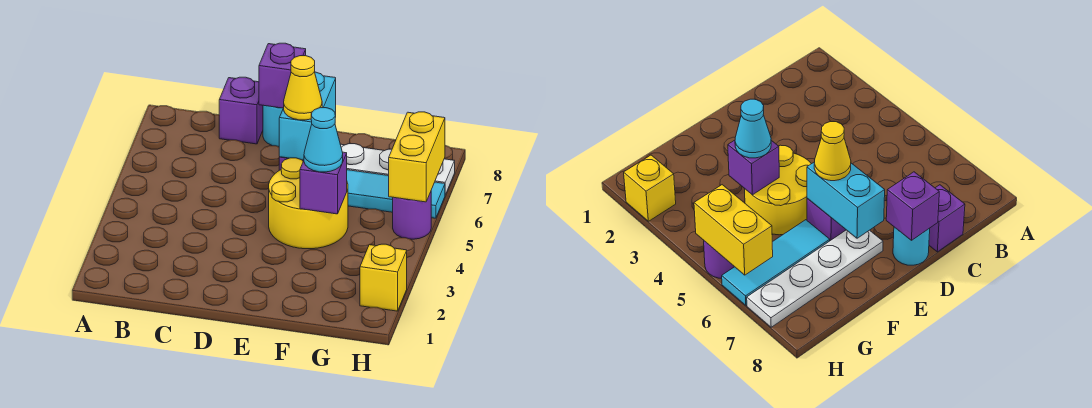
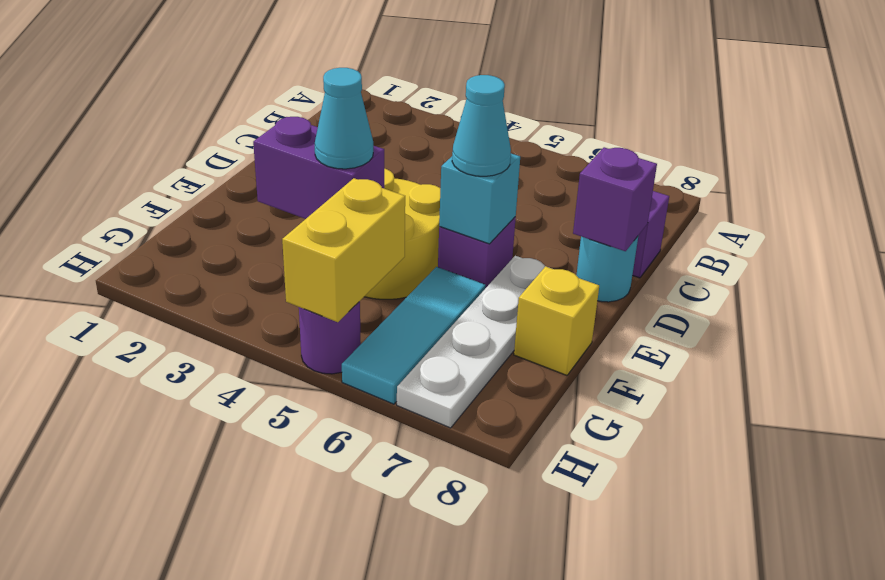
cyan brick E6:E7 level 2 -> cyan brick E6 level 2
yellow cone E6 level 3 -> cyan cone E6 level 3
purple brick F4 level 2 -> purple brick F3:F4 level 2
yellow brick H2 level 1 -> yellow brick F8 level 1
yellow brick H5:H6 level 2 -> yellow brick G5:H5 level 2

